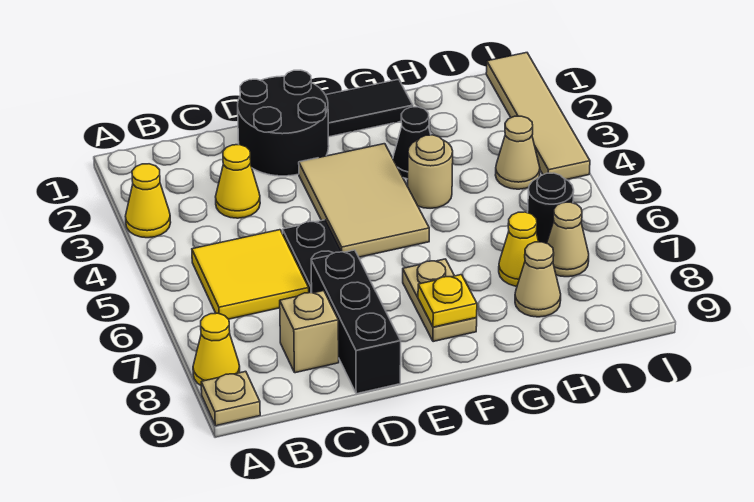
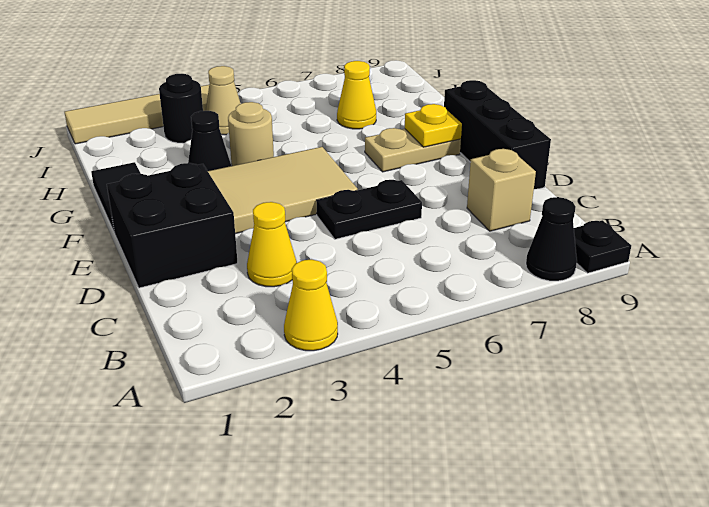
yellow cone A8 level 1 -> black cone A8 level 1
tan plate A9 level 1 -> black plate A9 level 1
yellow tile B5:C6 level 1 -> none
black round brick D1:E2 level 1 -> black brick D1:E2 level 1
black brick D7:D9 level 1 -> black brick D9:F9 level 1
tan cone H8 level 1 -> none
black round brick I6 level 1 -> black round brick I3 level 1
tan cone I7 level 1 -> none

